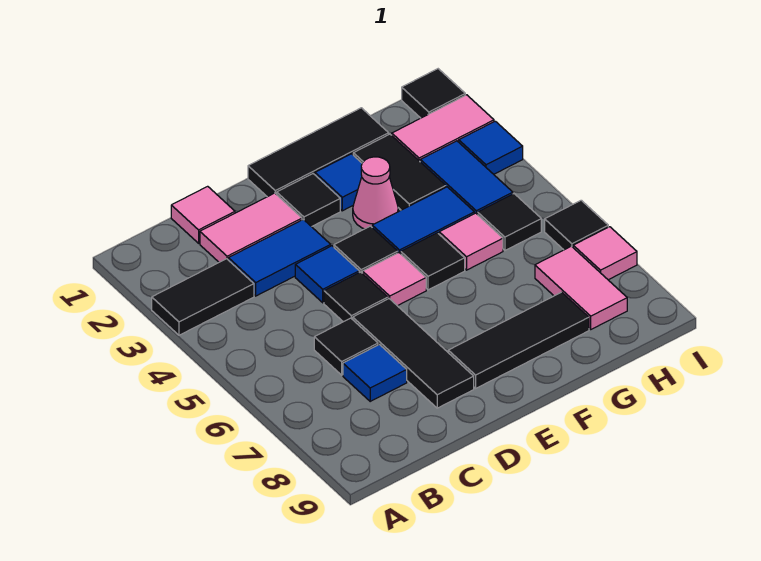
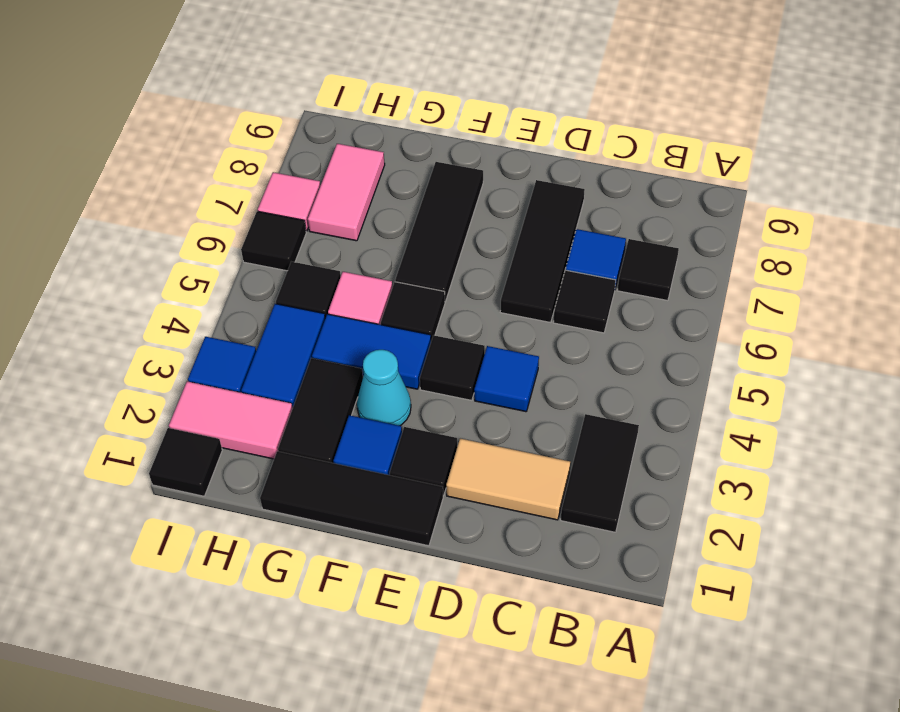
black tile A3:B3 level 1 -> black tile B2:B3 level 1
pink tile C1 level 1 -> none
pink tile C2:D2 level 1 -> tan tile C2:D2 level 1
blue tile C3:D3 level 1 -> none
black tile D5 level 1 -> black tile B7 level 1
pink tile E5 level 1 -> none
black tile E8:G8 level 1 -> black tile F6:F8 level 1
pink cone F3 level 1 -> cyan cone F3 level 1

